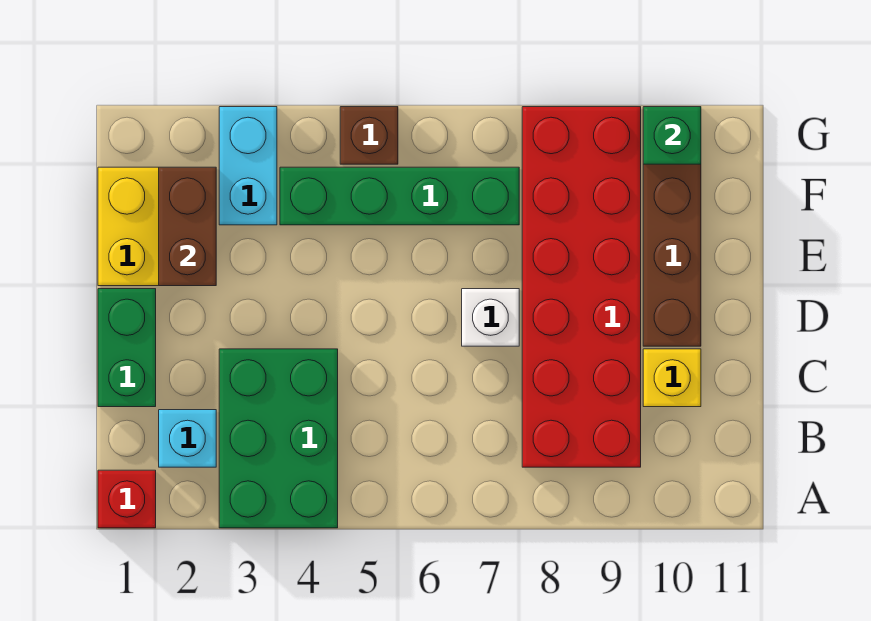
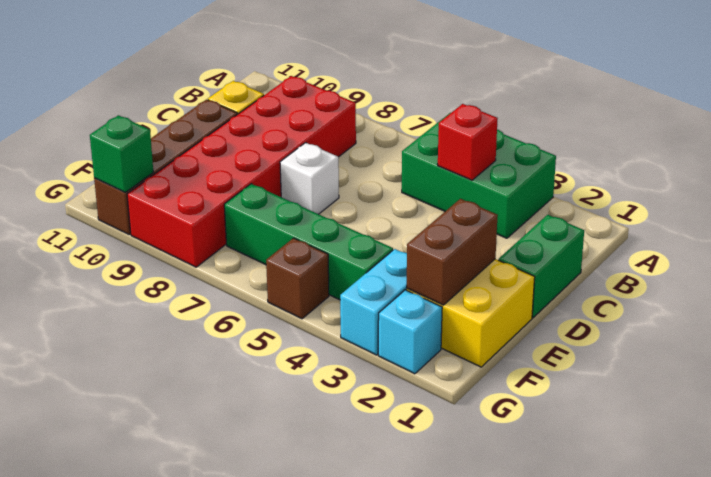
red brick A1 level 1 -> red brick B4 level 2
green brick A3:C4 level 1 -> green brick A3:B5 level 1
cyan brick B2 level 1 -> cyan brick G2 level 1

